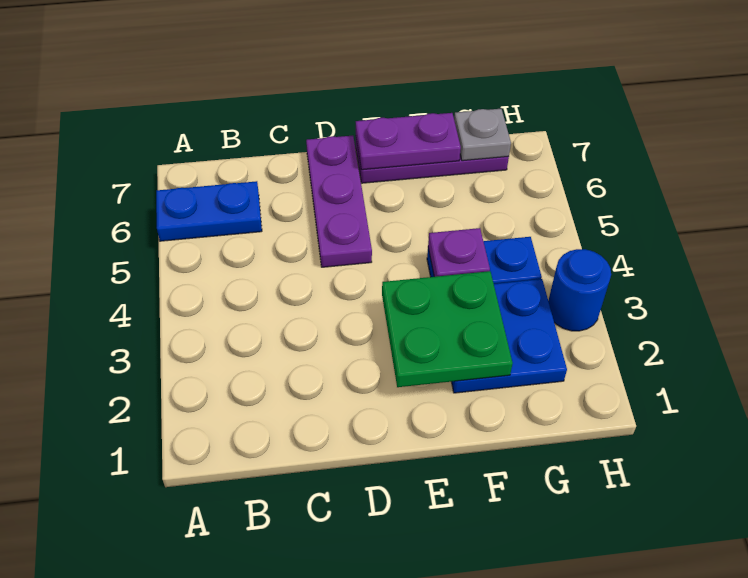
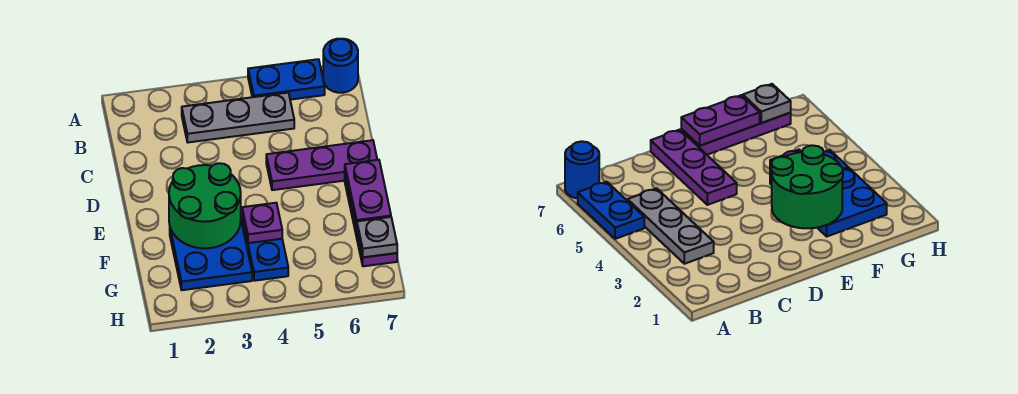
blue plate A6:B6 level 1 -> blue plate A5:A6 level 1
none -> grey plate B3:B5 level 1
green plate E2:F3 level 2 -> green round brick E2:F3 level 2
blue round brick H3 level 1 -> blue round brick A7 level 1

